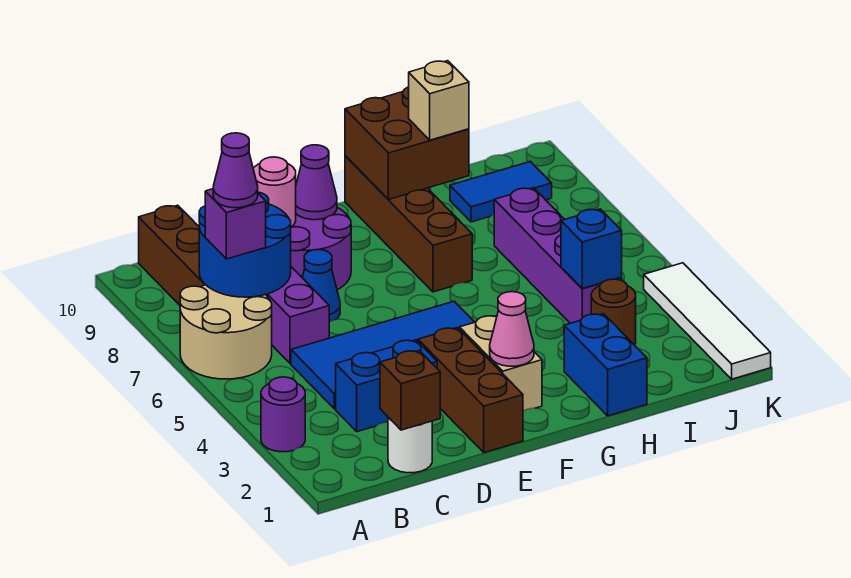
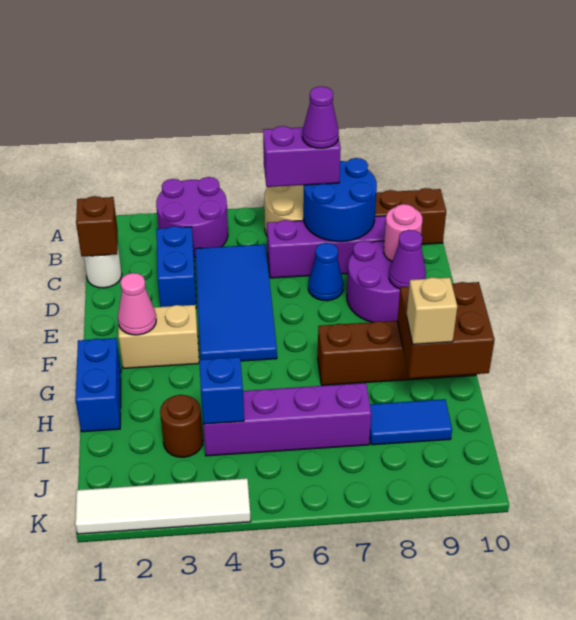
purple round brick A3 level 1 -> purple round brick A3:B4 level 1
purple brick B7 level 3 -> purple brick B6:B7 level 3
brown brick E1:E3 level 1 -> none
blue brick H1:H2 level 1 -> blue brick G1:H1 level 1
blue tile I9:J9 level 1 -> blue tile I8:I9 level 1

